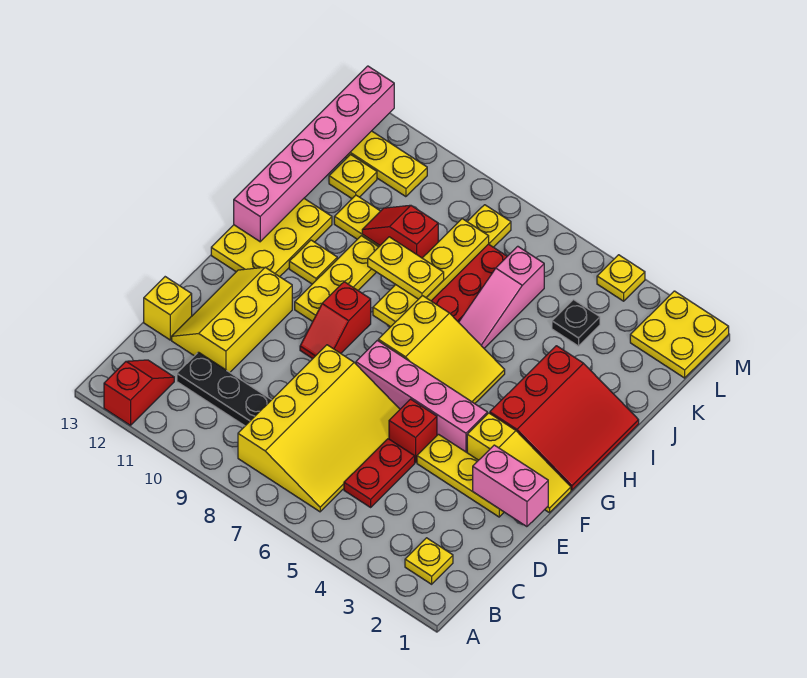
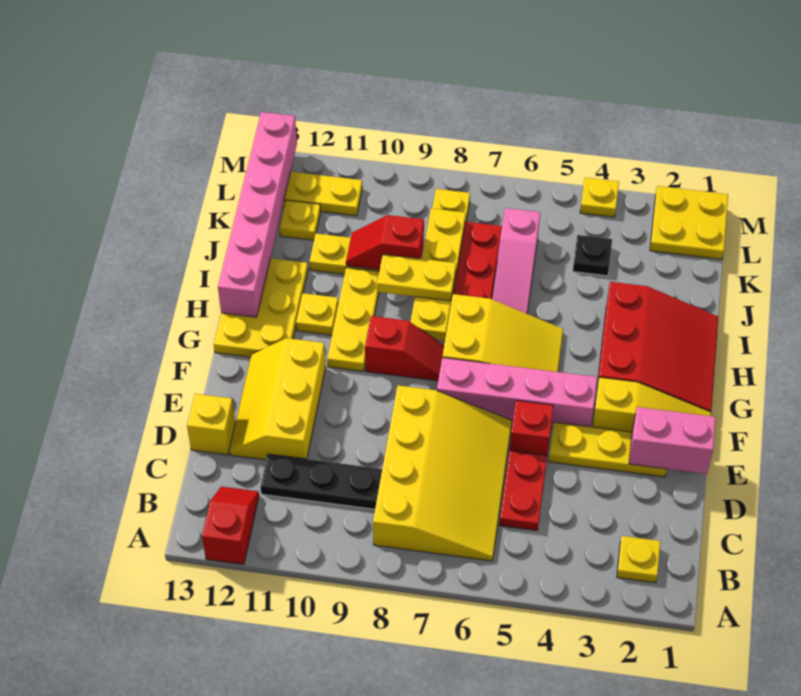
red slope F9:G9 level 1 top G -> red slope G8:G9 level 1 top 9

